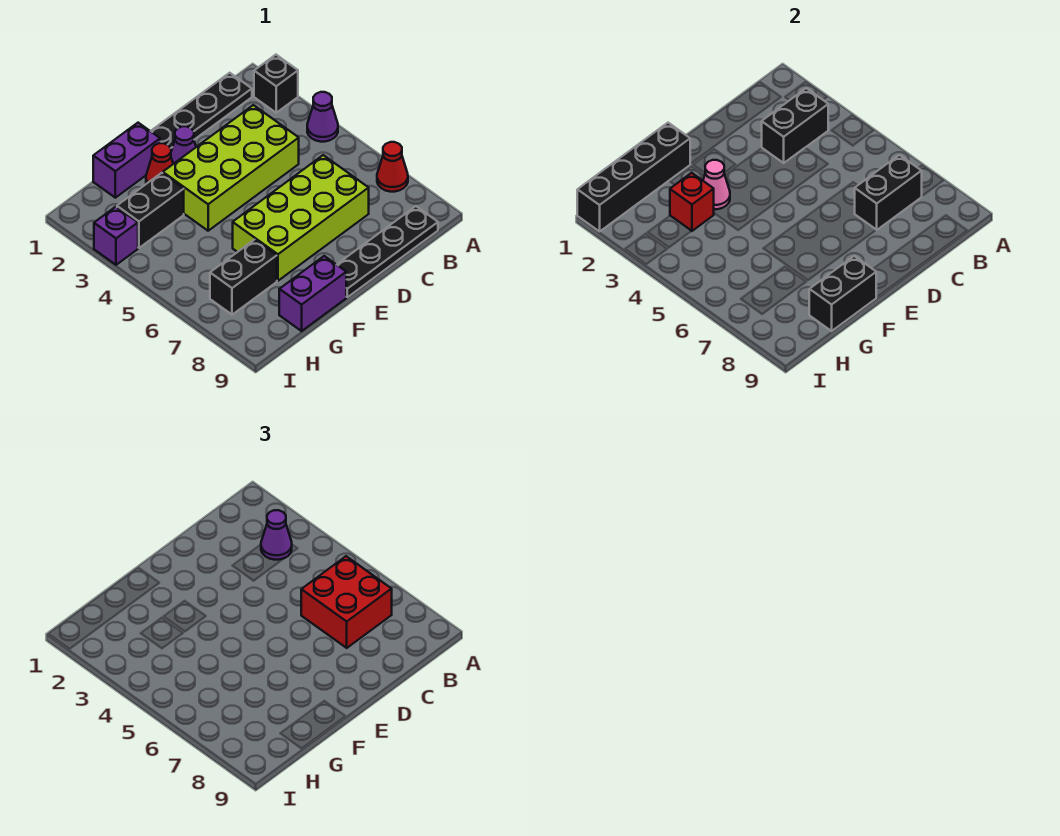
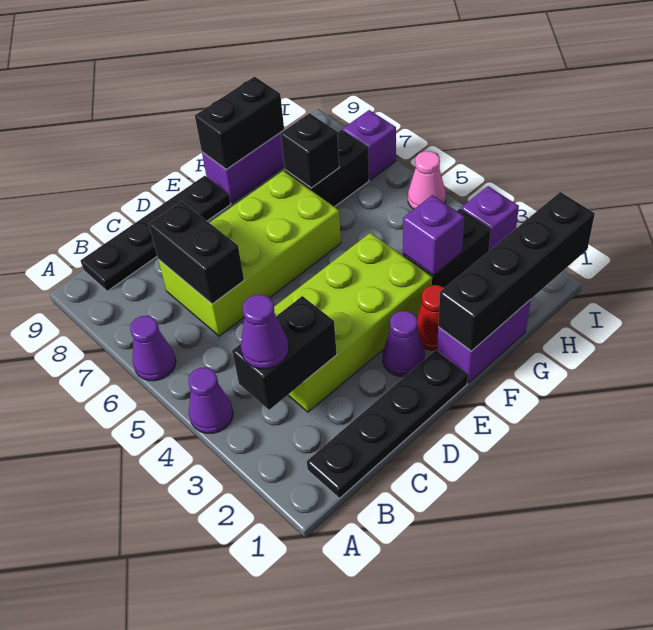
black brick A2 level 1 -> black brick G7 level 2
none -> purple cone A6 level 1
red cone A7 level 1 -> none
red brick B6:C7 level 3 -> none
black brick B7:C7 level 2 -> black brick C6:C7 level 2
pink cone F3 level 2 -> pink cone I5 level 1
red brick G3 level 2 -> purple brick G3 level 2
none -> purple brick I7 level 1

